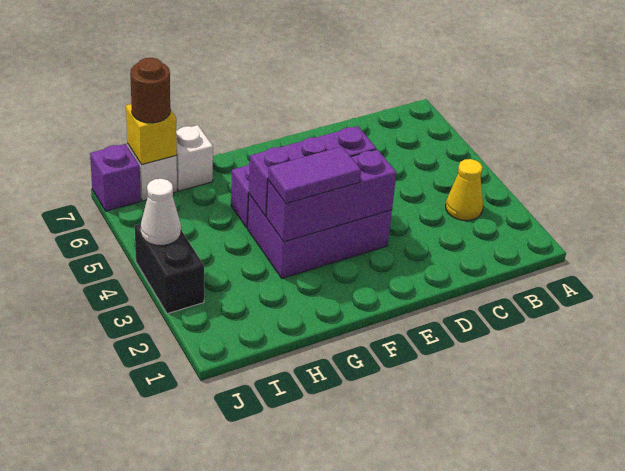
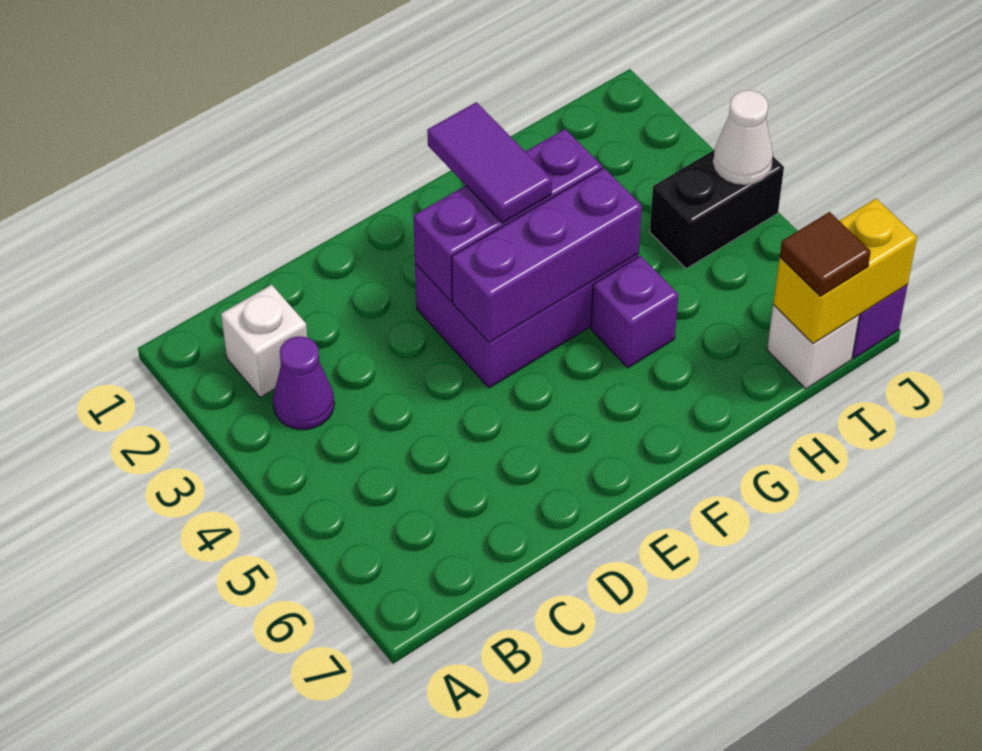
yellow cone B3 level 1 -> purple cone B3 level 1
purple tile F3:G3 level 3 -> purple tile F2:F3 level 3
white brick H7 level 1 -> white brick B2 level 1
yellow brick I7 level 2 -> yellow brick I7:J7 level 2
brown round brick I7 level 3 -> brown tile I7 level 3
black brick J3:J4 level 1 -> black brick I4:J4 level 1

